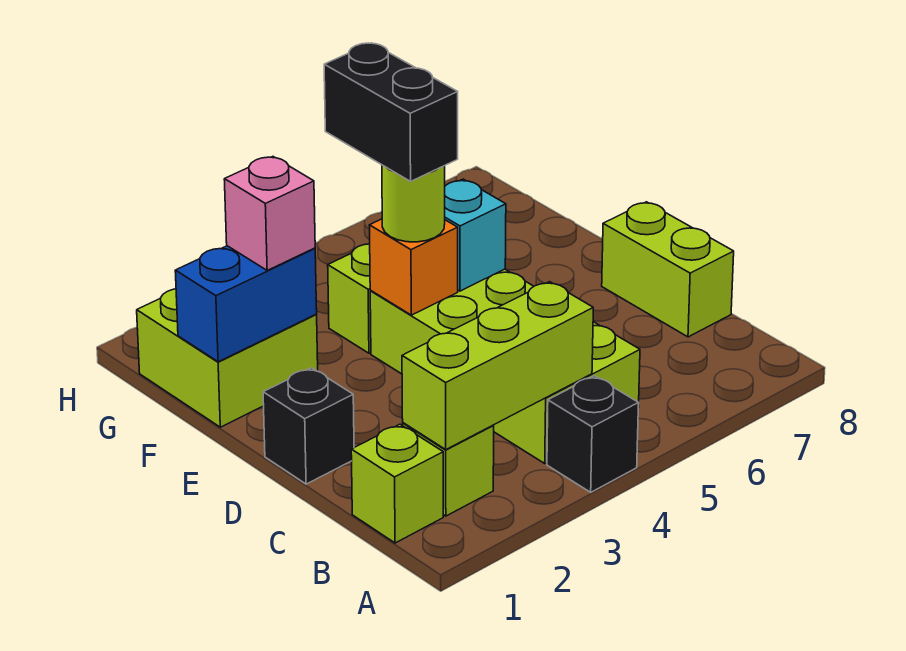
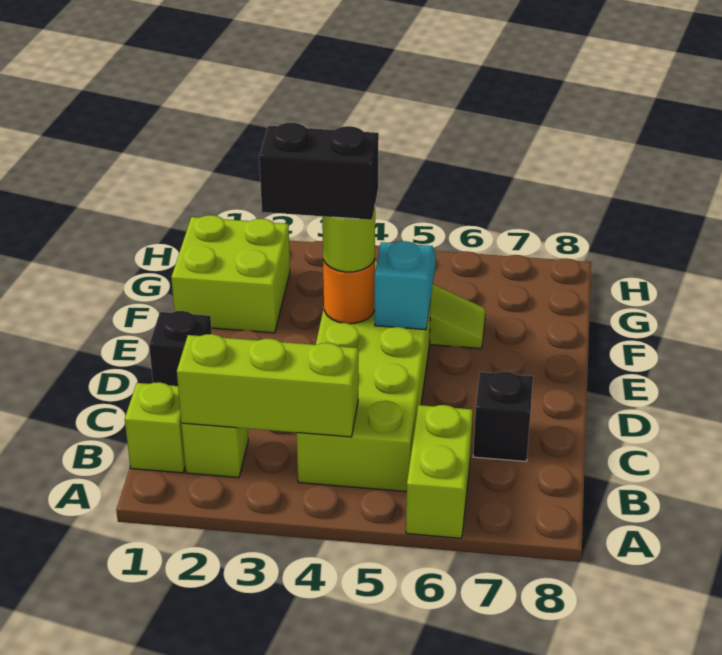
black brick A4 level 1 -> black brick C7 level 1
lime brick C8:D8 level 1 -> lime brick A6:B6 level 1
orange brick E4 level 2 -> orange round brick E4 level 2
black brick E4:F4 level 4 -> black brick E3:E4 level 4
blue brick F1:F2 level 2 -> none
pink brick F2 level 3 -> none

